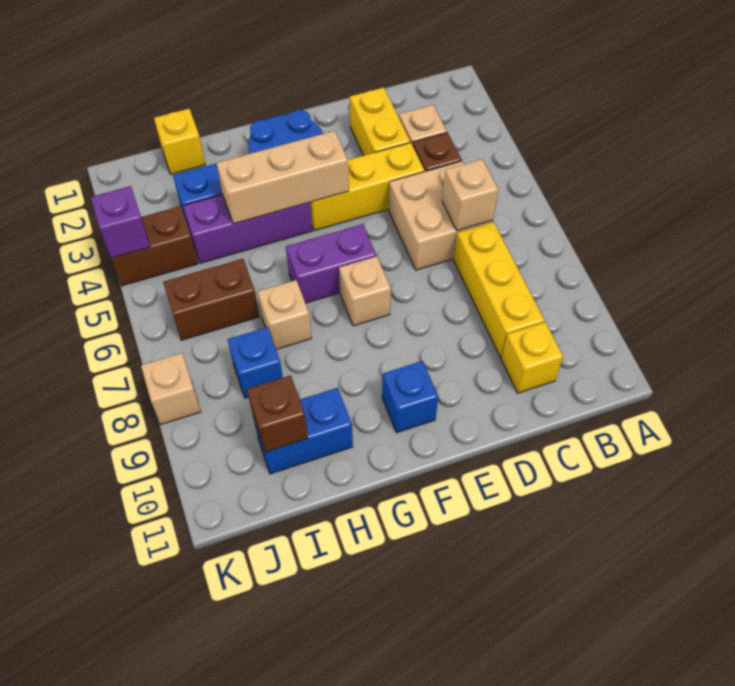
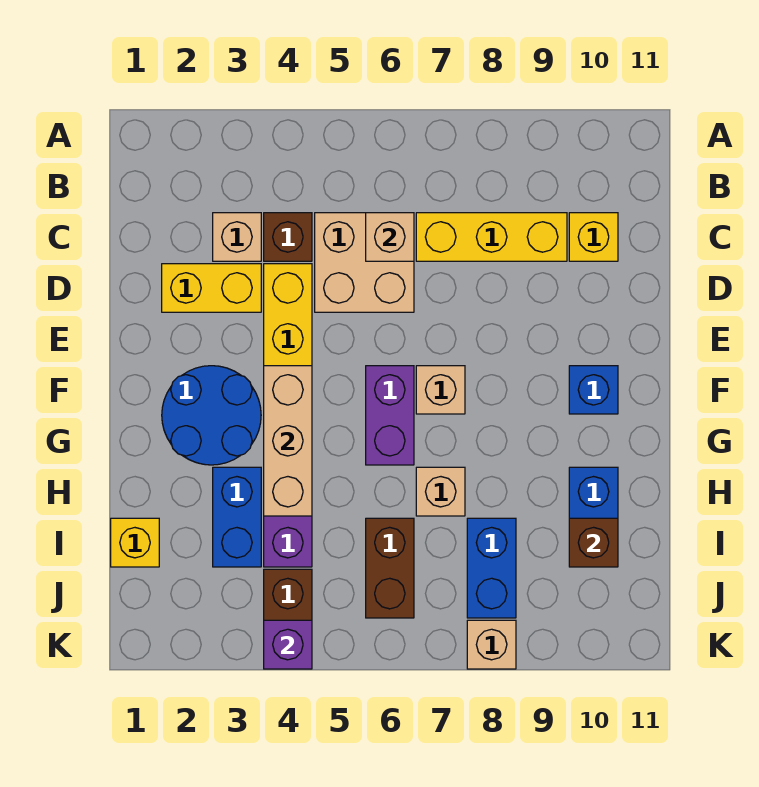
blue brick I8 level 1 -> blue brick I8:J8 level 1

